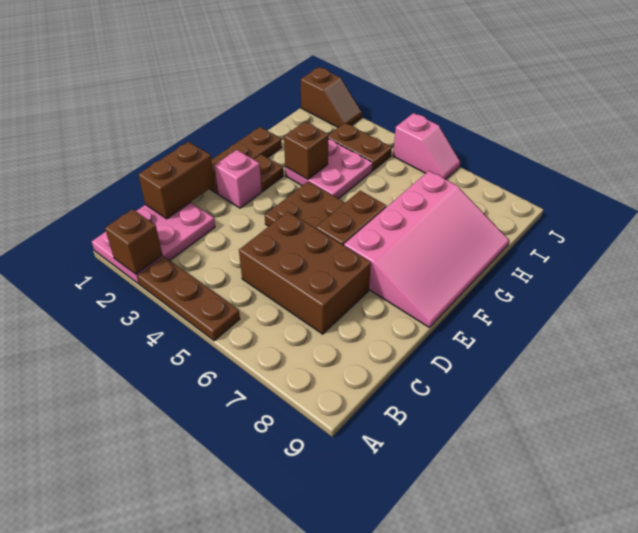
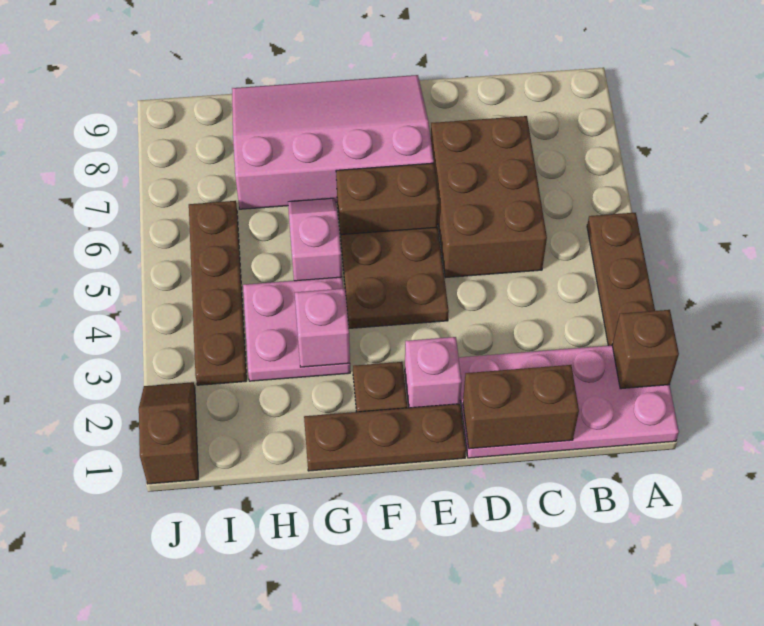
pink plate A1:C2 level 1 -> pink plate A1:D2 level 1
brown brick G3 level 2 -> pink brick G3 level 2
brown plate I3:I4 level 1 -> brown plate I3:I6 level 1
pink slope J5:J6 level 1 top 5 -> pink slope G5:G6 level 1 top 5

